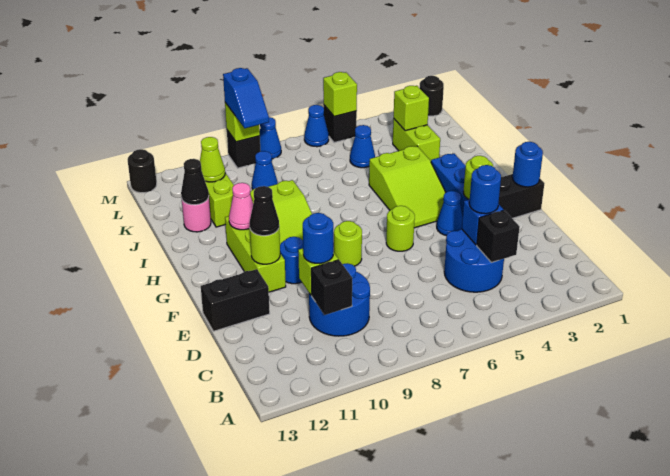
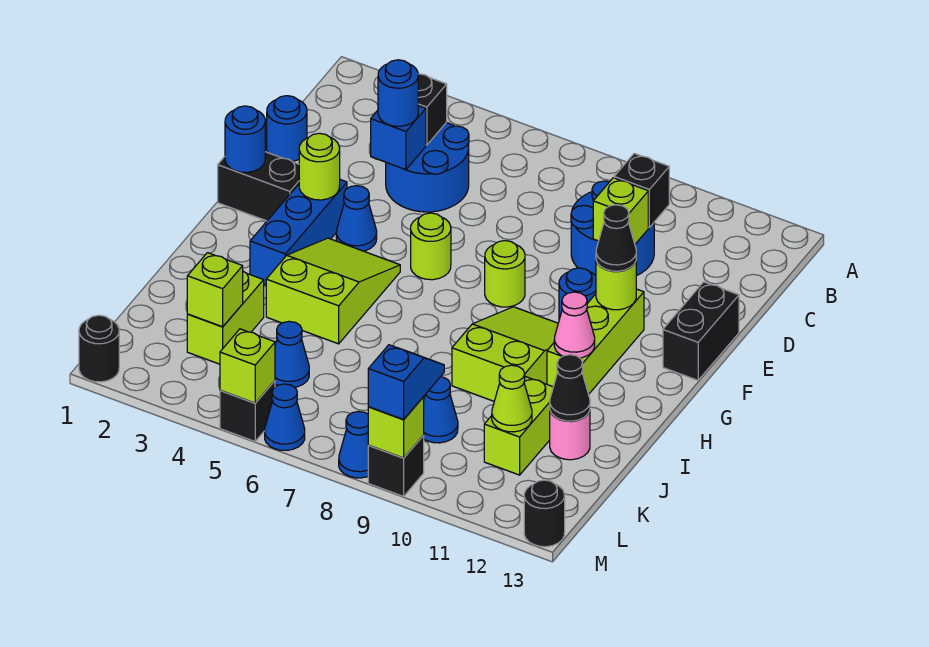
blue round brick D10 level 3 -> blue round brick D1 level 1
black brick E12:E13 level 1 -> black brick E13:F13 level 1

